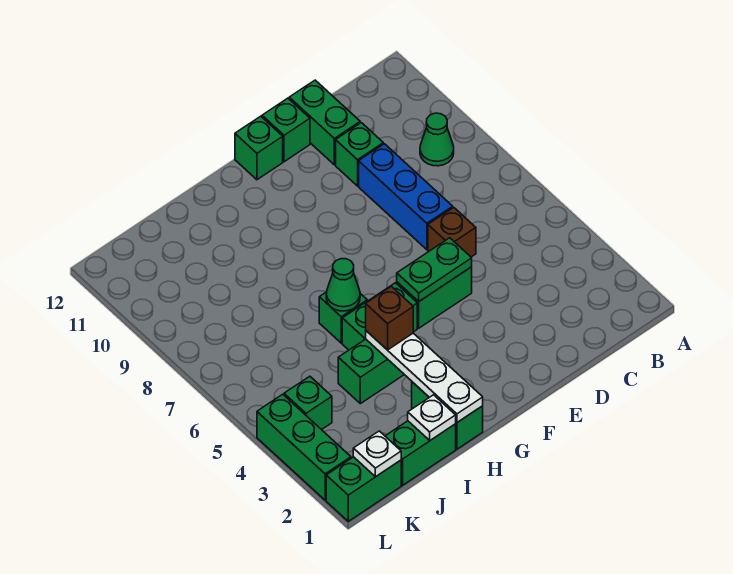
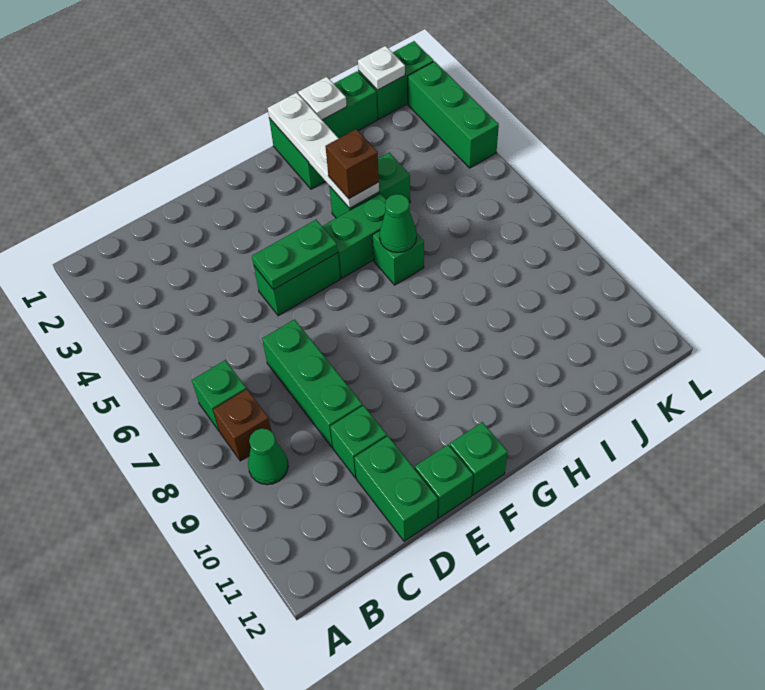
brown brick D6 level 1 -> brown brick B8 level 1
blue brick D7:D9 level 1 -> green brick D7:D9 level 1
green brick K4 level 1 -> green brick B7 level 1

